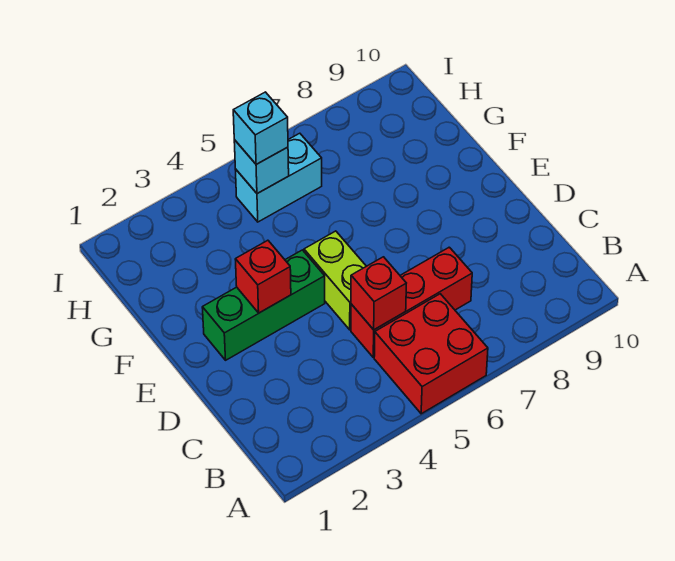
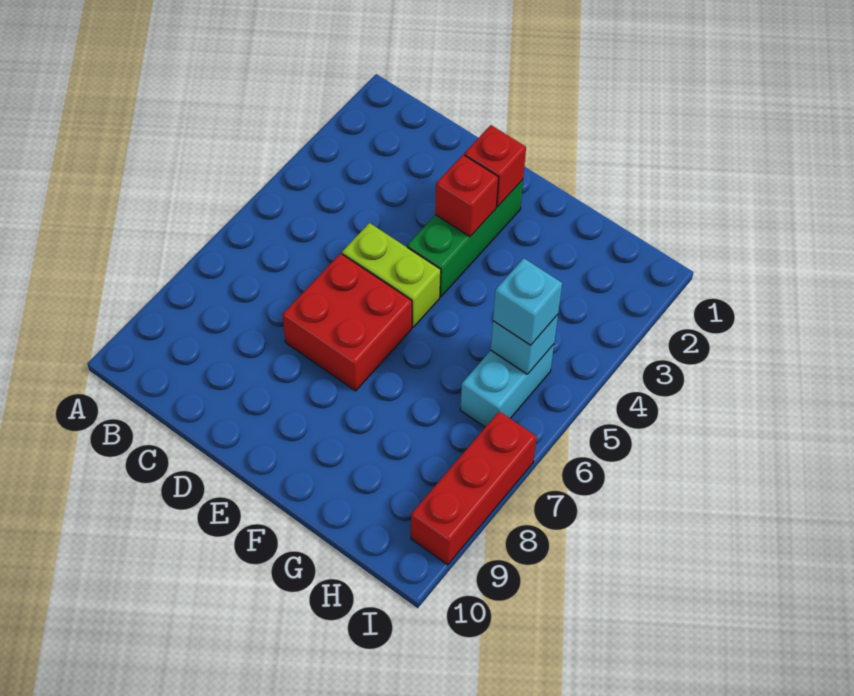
red brick A5:B6 level 1 -> red brick D6:E7 level 1
red brick C5:C7 level 1 -> red brick I7:I9 level 1
red brick C5 level 2 -> red brick E2 level 2

